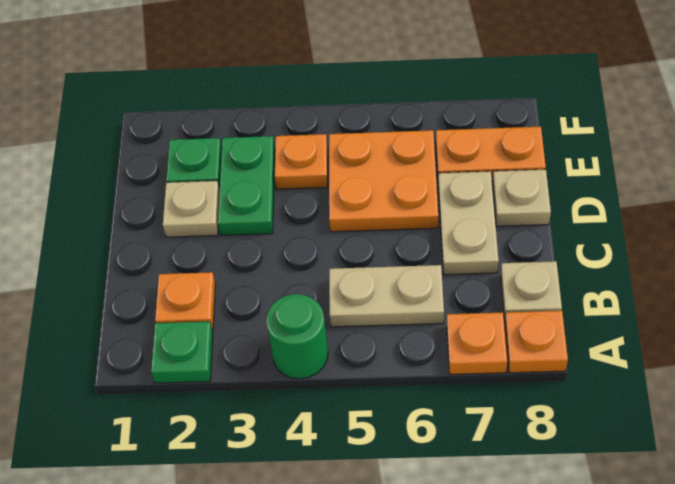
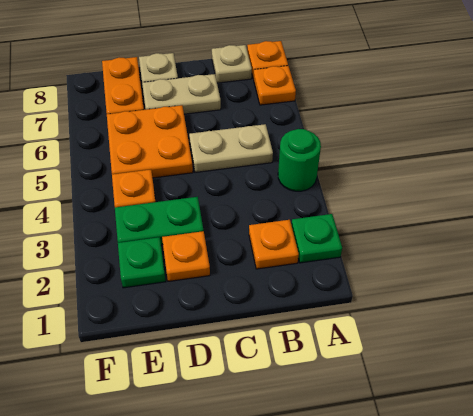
tan plate B5:B6 level 1 -> tan plate B5:C5 level 1
tan plate D2 level 1 -> orange plate D2 level 1

